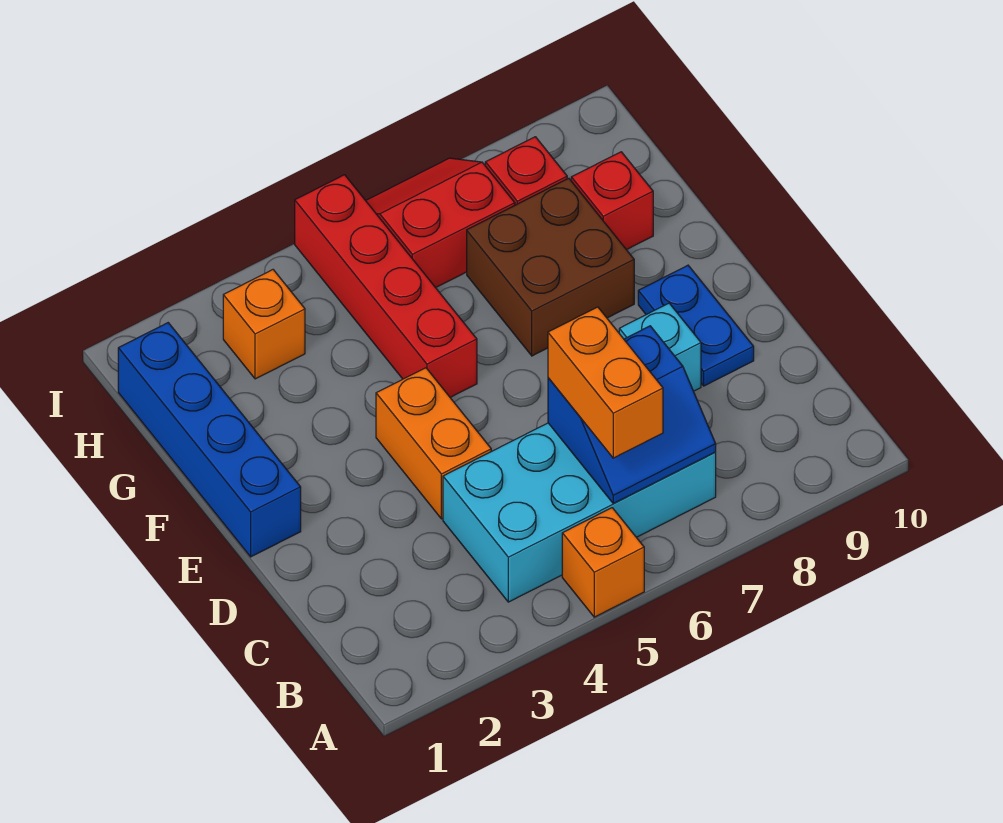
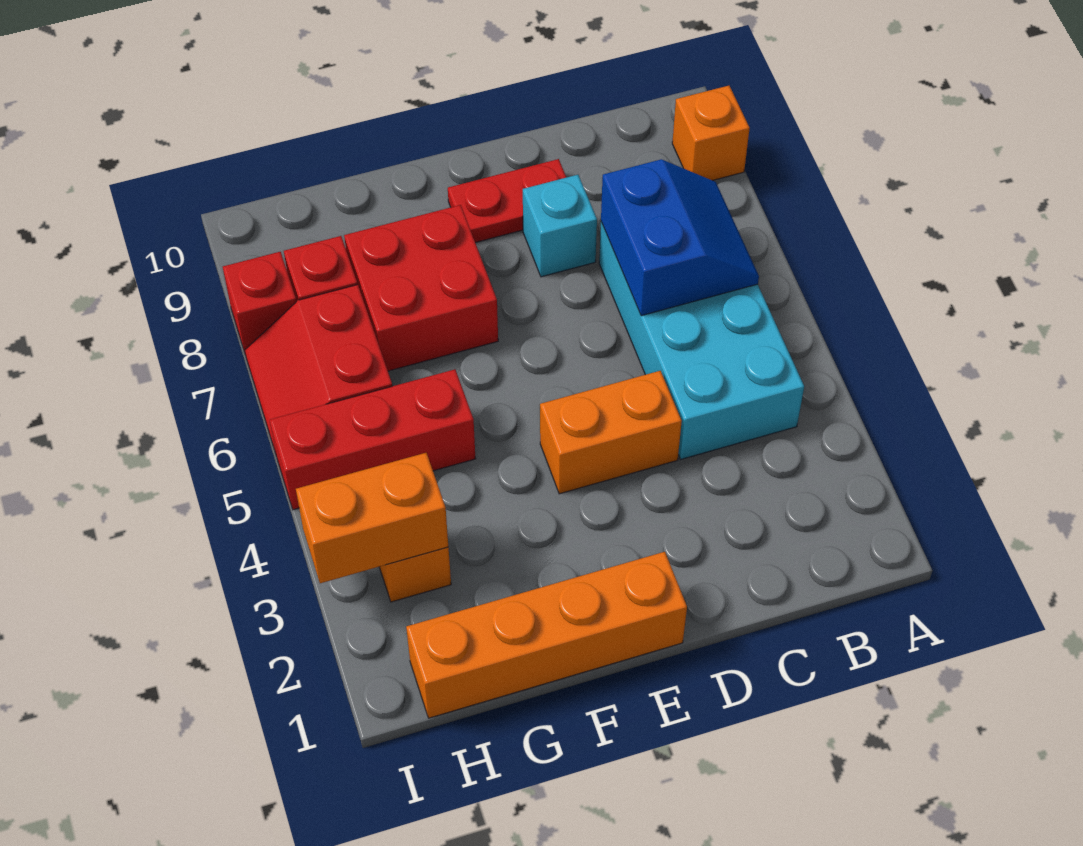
orange brick A5 level 1 -> orange brick A9 level 1
orange brick B6:C6 level 3 -> orange brick H3:I3 level 2
blue plate D9:E9 level 1 -> red plate D9:E9 level 1
blue brick E1:H1 level 1 -> orange brick E1:H1 level 1
red brick F5:I5 level 1 -> red brick G5:I5 level 1
brown brick F7:G8 level 1 -> red brick F7:G8 level 1
red brick G9 level 1 -> red brick I8 level 1

